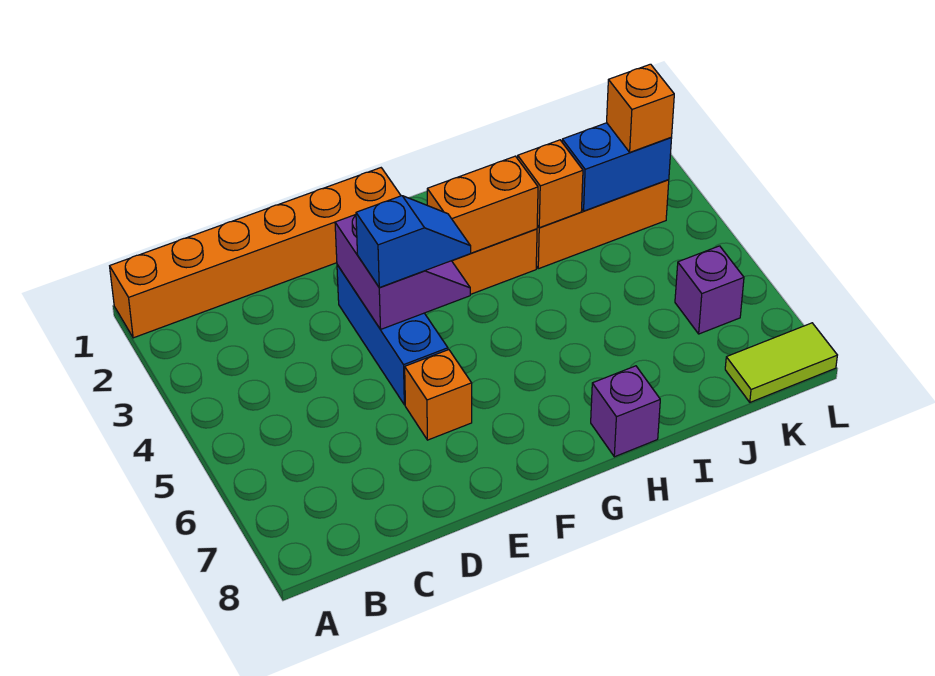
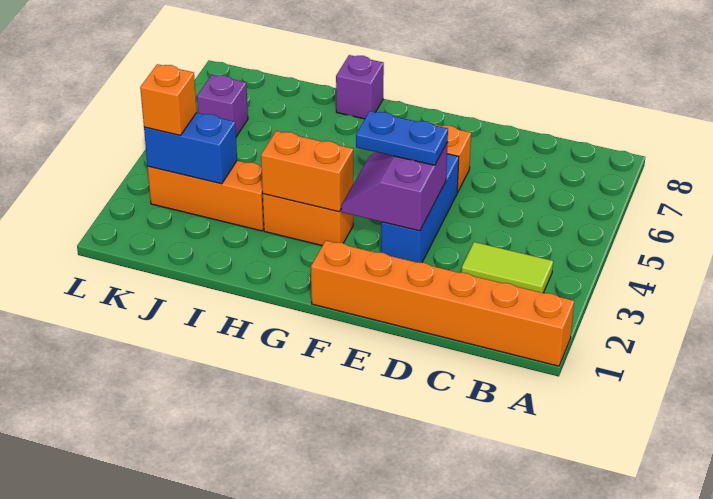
blue slope E4:F4 level 3 top E -> blue plate E4:F4 level 3
orange brick I3 level 2 -> none
lime tile K8:L8 level 1 -> lime tile B3:C3 level 1

